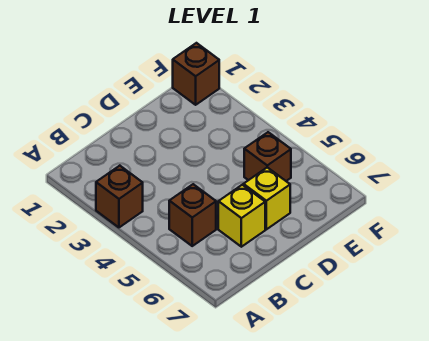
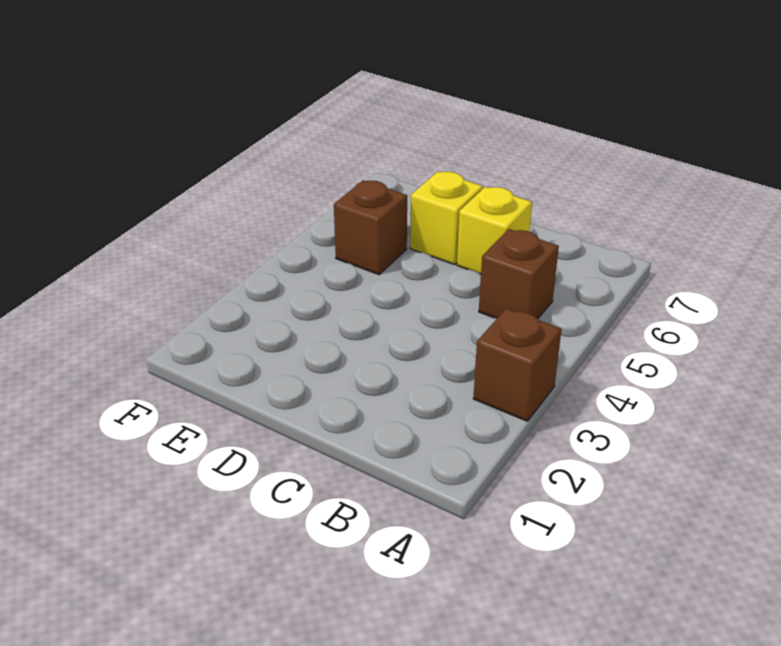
brown brick F1 level 1 -> none

